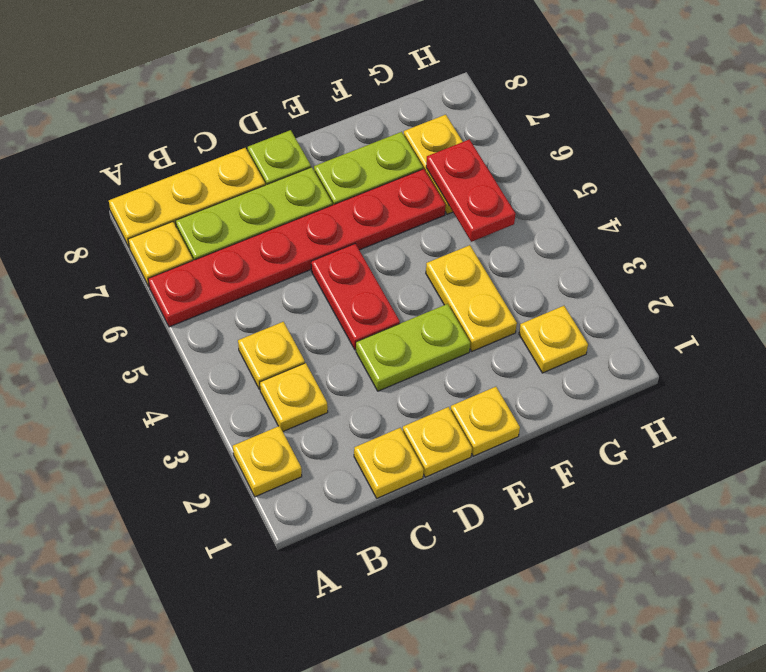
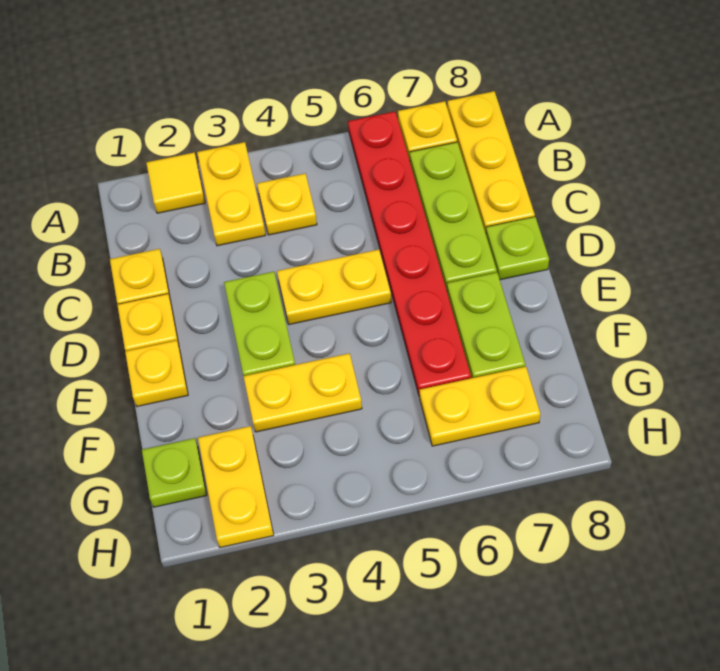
yellow plate A2 level 1 -> yellow tile A2 level 1
yellow plate B3 level 1 -> yellow plate A3:B3 level 1
red plate D4:D5 level 1 -> yellow plate D4:D5 level 1
none -> lime plate G1 level 1
yellow plate G2 level 1 -> yellow plate G2:H2 level 1
red plate G5:G6 level 2 -> none

